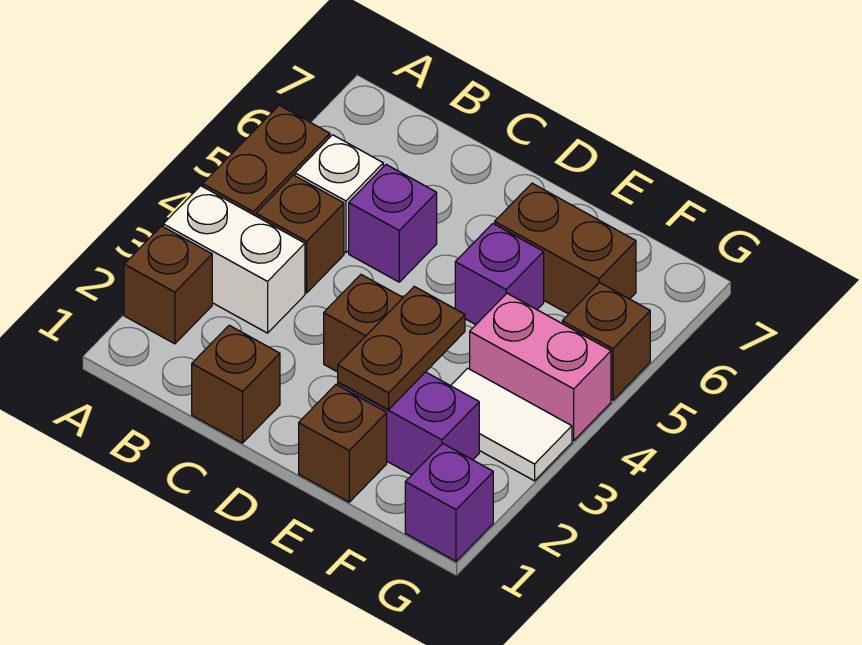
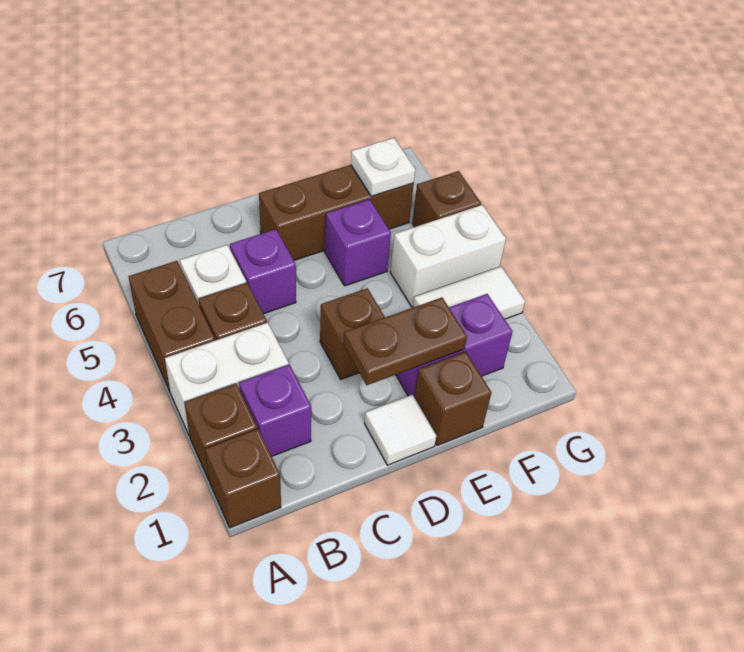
brown brick C1 level 1 -> brown brick A1 level 1
none -> white tile D1 level 1
brown plate E2:E3 level 2 -> brown plate D2:E2 level 2
brown brick E6:F6 level 1 -> brown brick D6:F6 level 1
pink brick F4:G4 level 1 -> white brick F4:G4 level 1
none -> white plate F6 level 2
purple brick G1 level 1 -> purple brick B2 level 1

